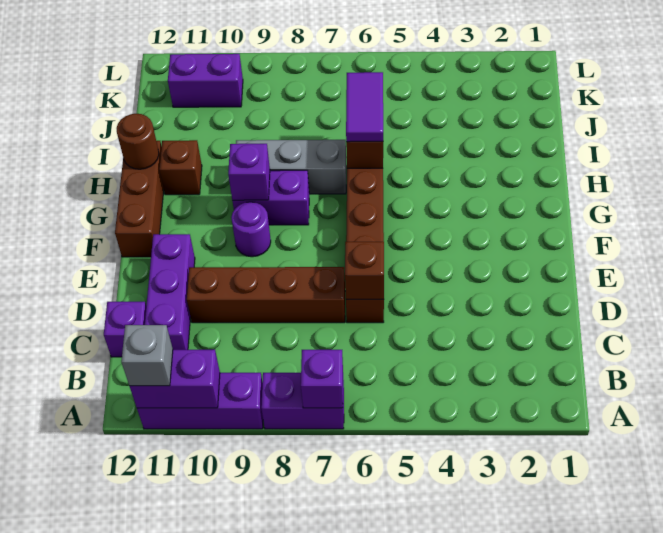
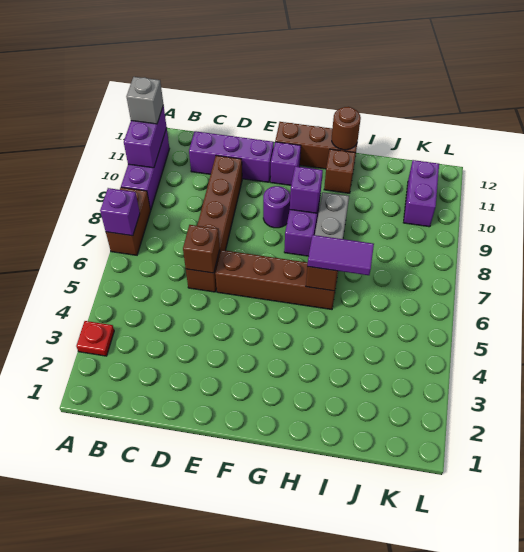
none -> red plate A3 level 1
purple brick A7:A8 level 1 -> brown brick A7:A8 level 1
purple brick C12 level 1 -> purple brick F11 level 1

